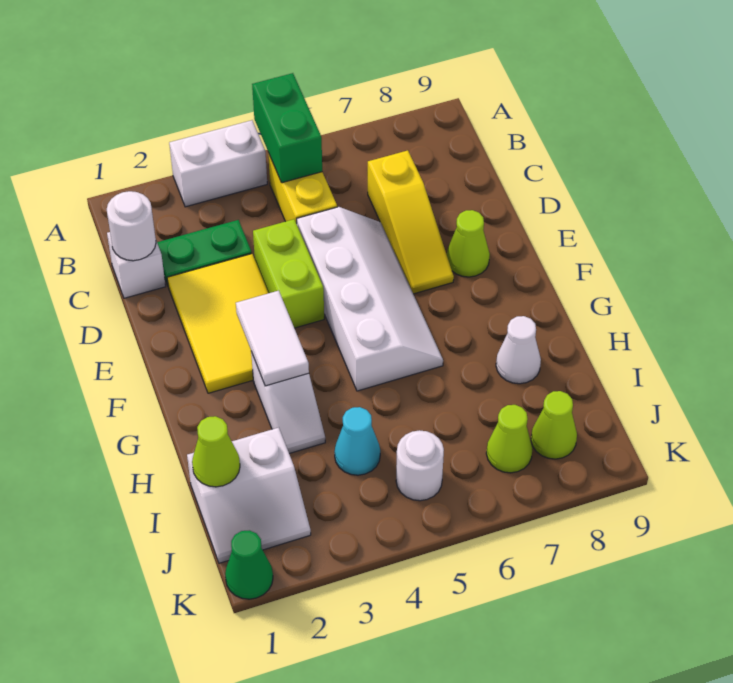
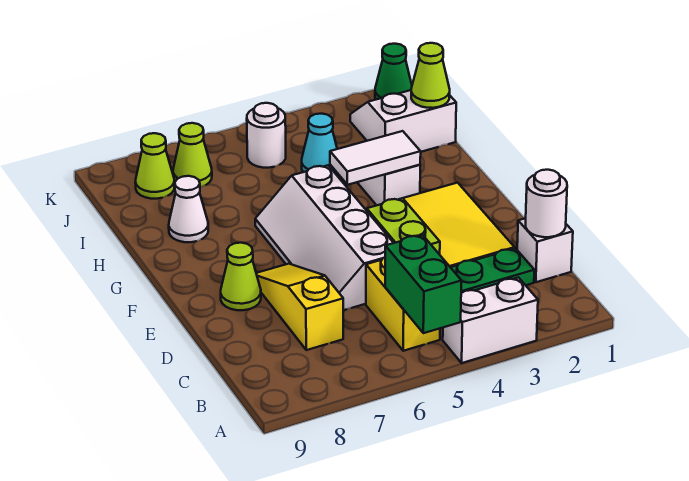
white tile F3:G3 level 2 -> white tile G3:G4 level 2

